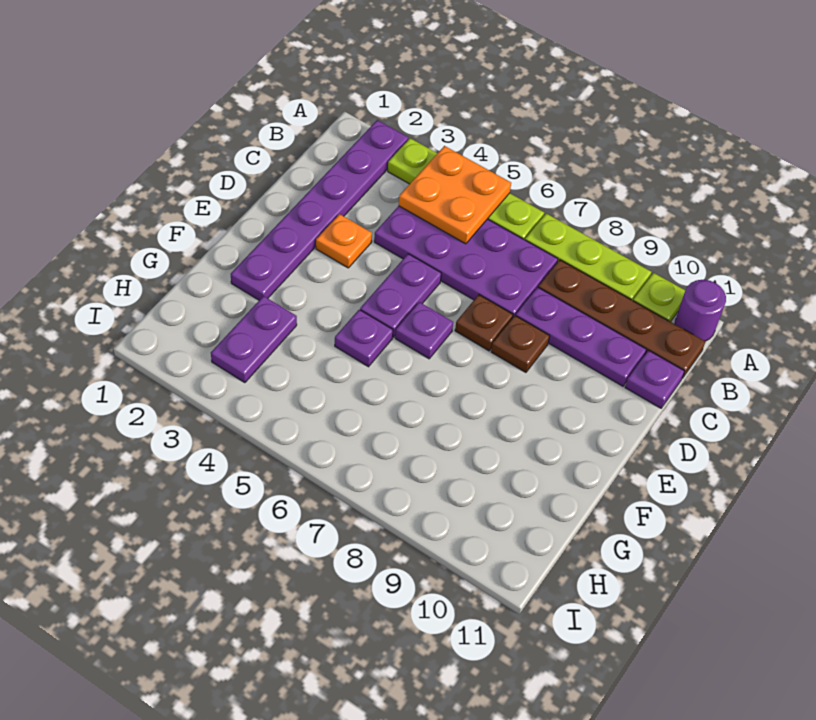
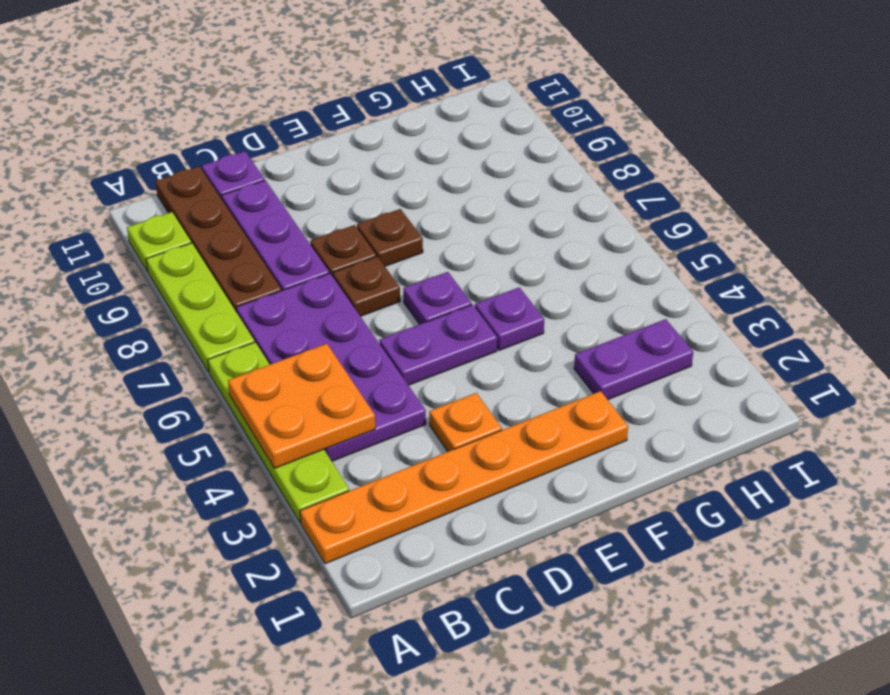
purple plate A2:F2 level 1 -> orange plate A2:F2 level 1
purple round brick A11 level 1 -> none
none -> brown plate E8 level 1

